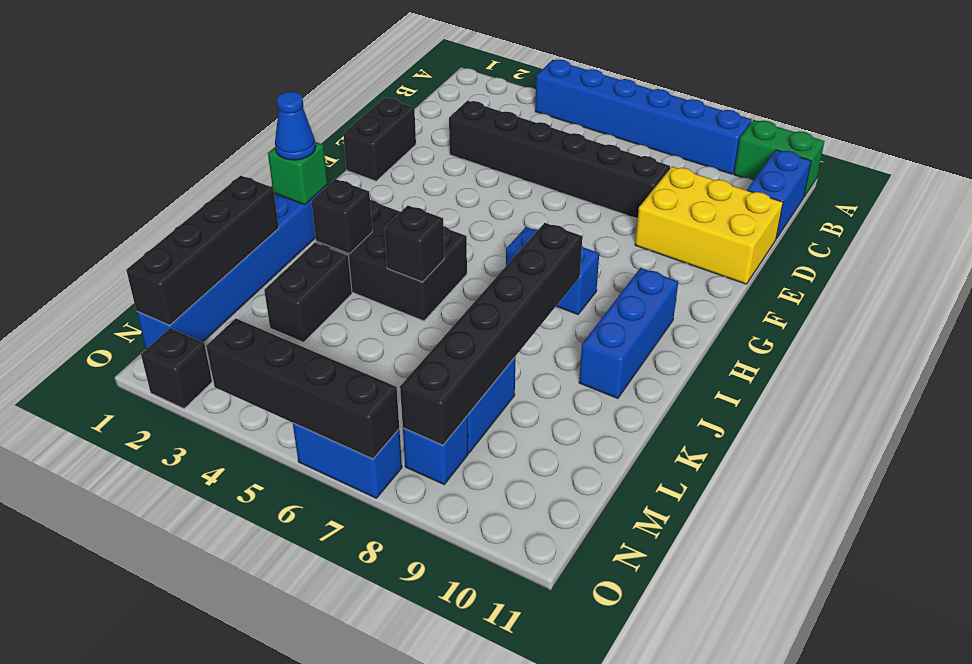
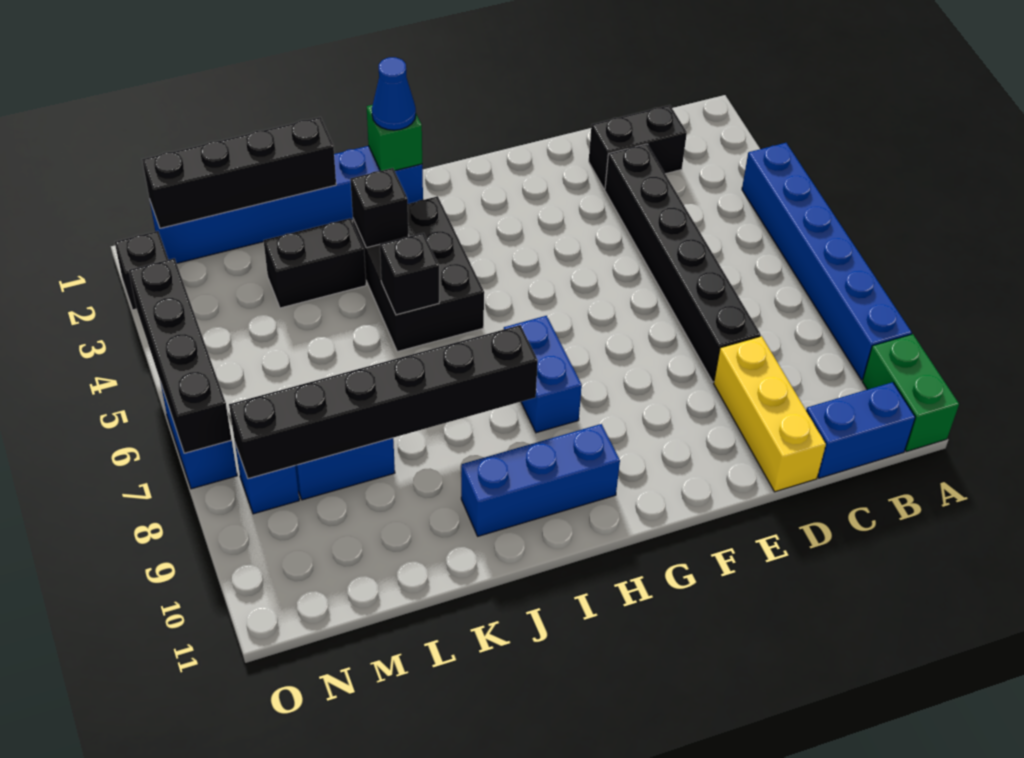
yellow brick D9:E11 level 1 -> yellow brick D9:D11 level 1
black brick E1:F1 level 1 -> black brick C2:D2 level 1

